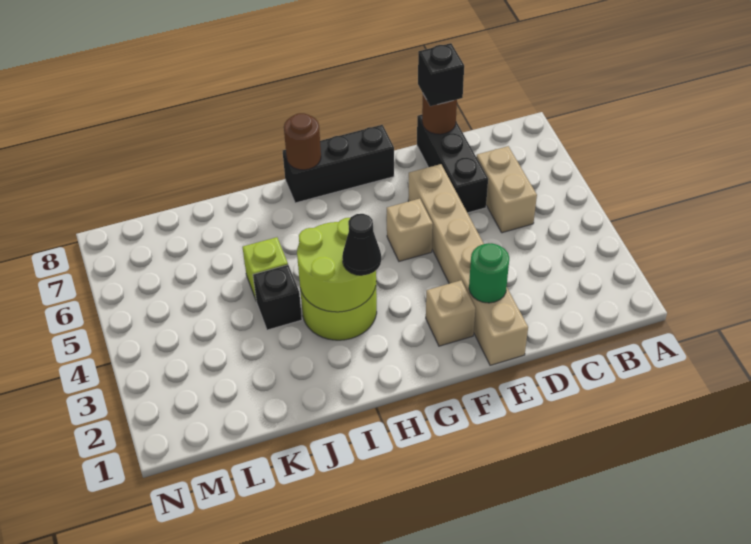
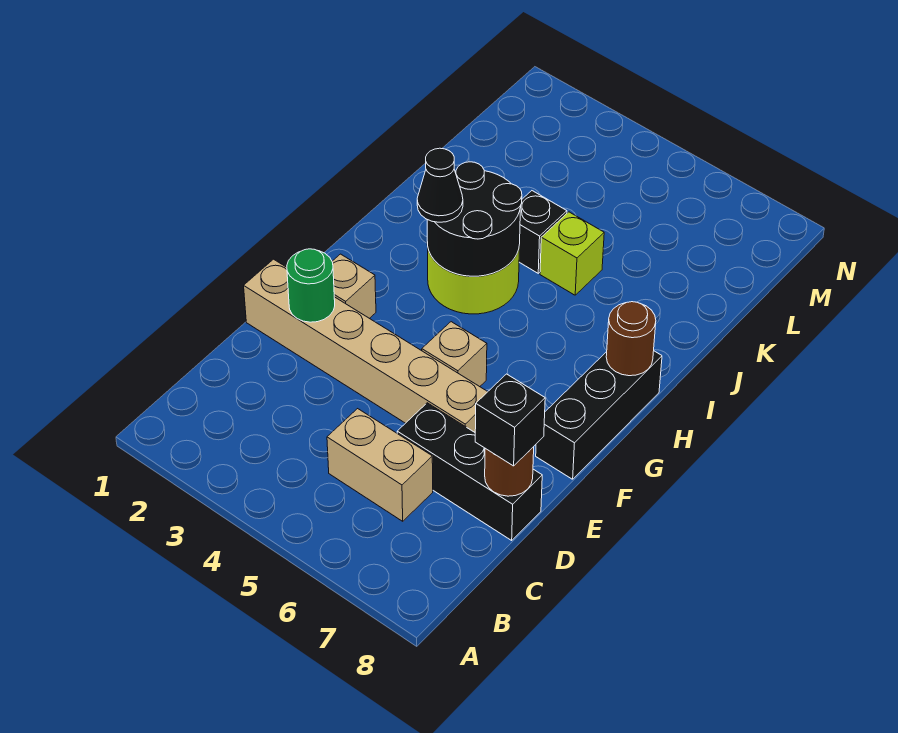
lime round brick H3:I4 level 2 -> black round brick H3:I4 level 2

